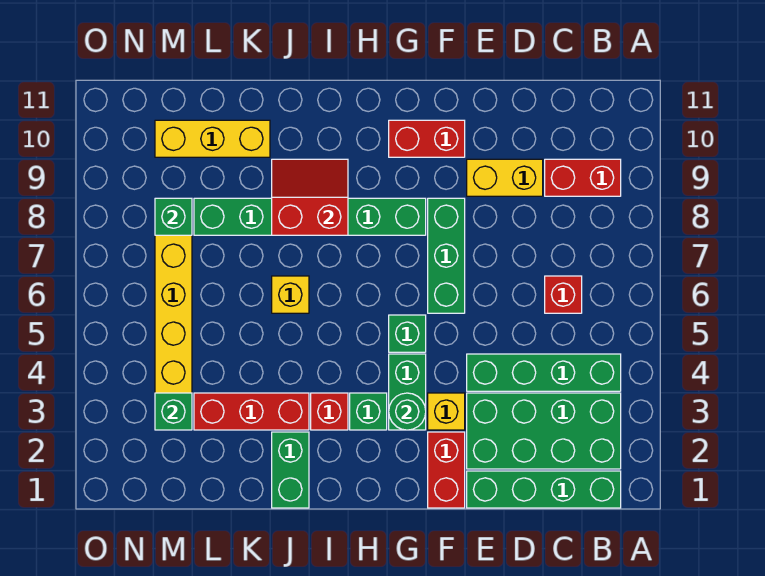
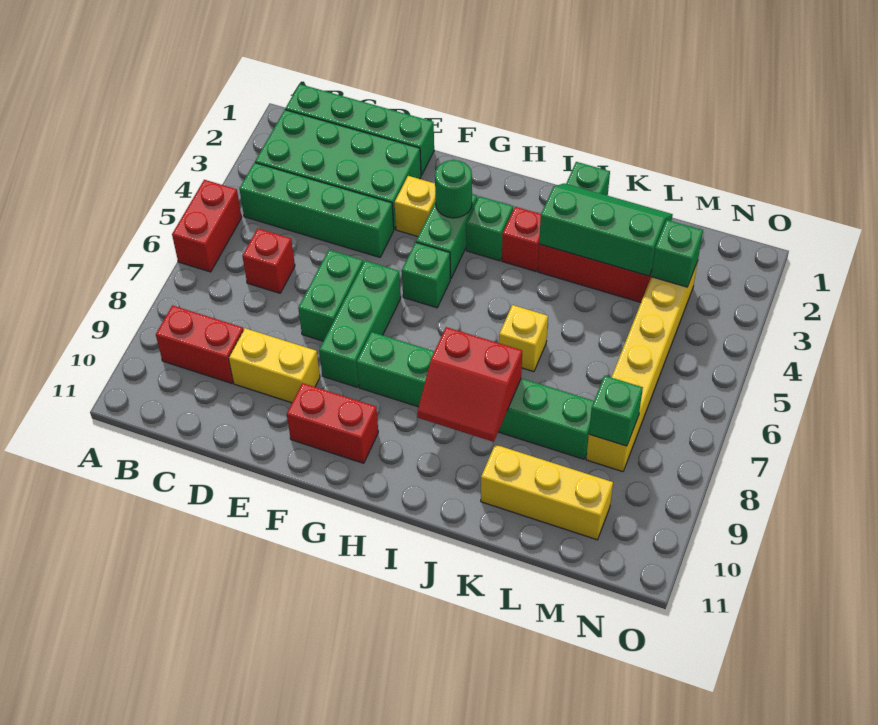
none -> green brick E6:E7 level 1
red brick F1:F2 level 1 -> red brick A5:A6 level 1
none -> green slope J2:L3 level 2 top 3

